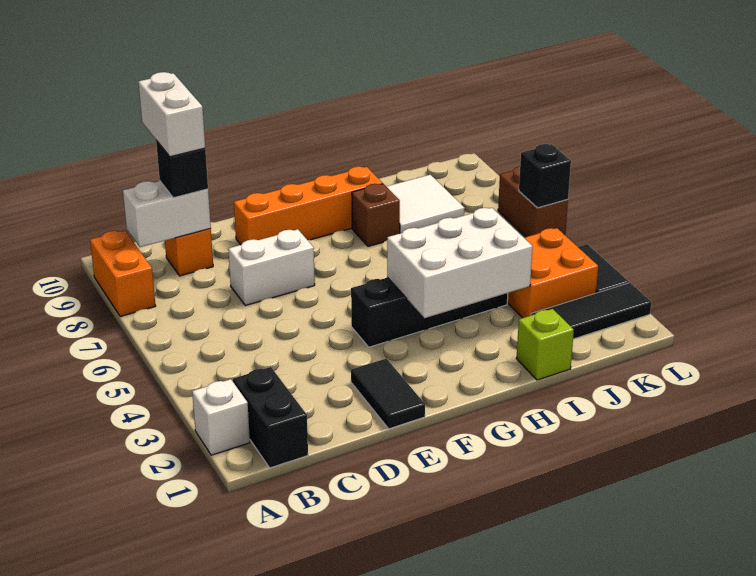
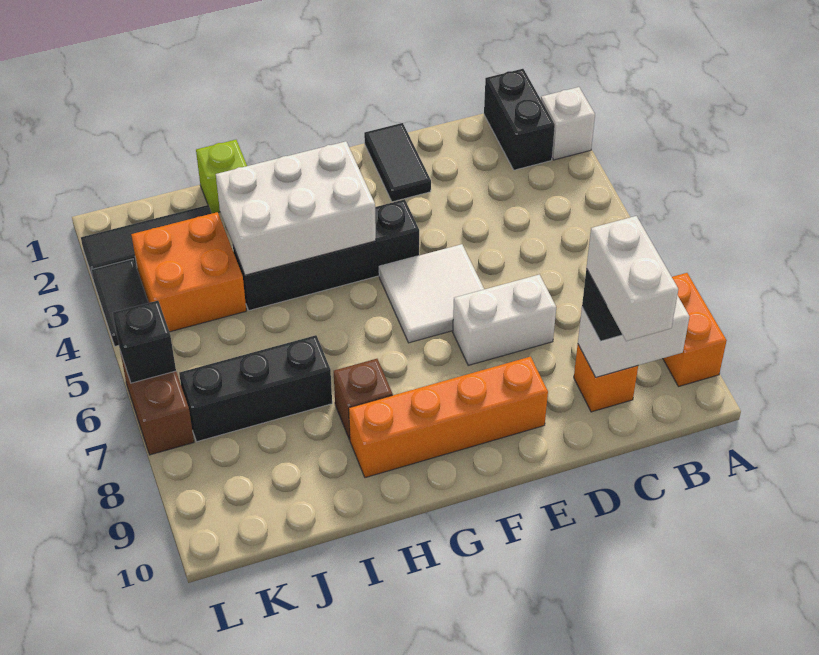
none -> black brick I7:K7 level 1
white tile I8:J9 level 1 -> white tile E5:F6 level 1

